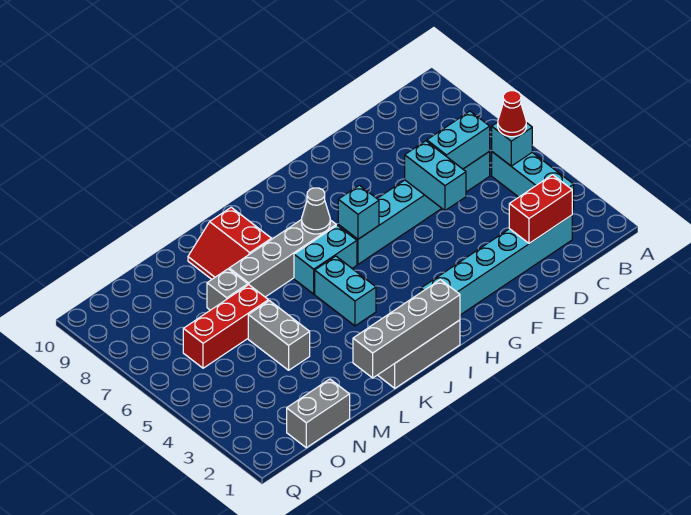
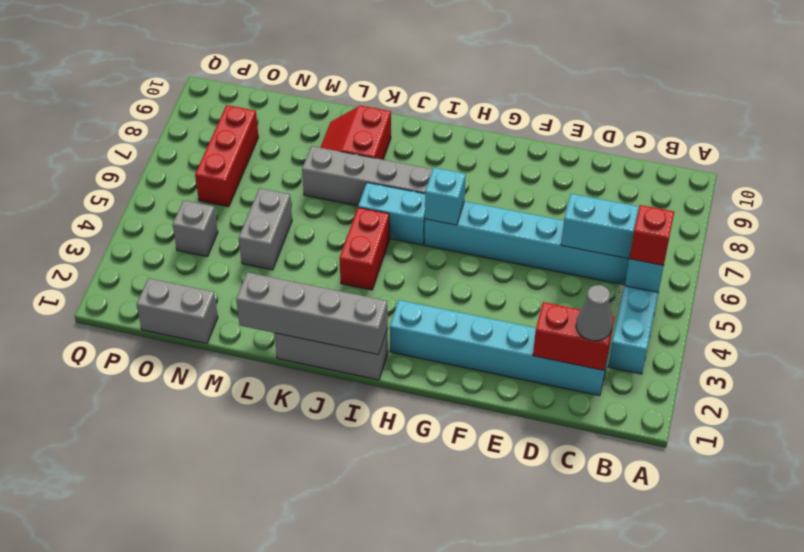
red cone B5 level 3 -> red brick B5 level 3
cyan brick E5:E6 level 2 -> none
grey cone I7 level 2 -> grey cone C2 level 3
cyan brick J4:J5 level 1 -> red brick J4:J5 level 1
red brick M6:O6 level 1 -> red brick O6:O8 level 1
grey brick M7 level 1 -> grey brick O4 level 1

